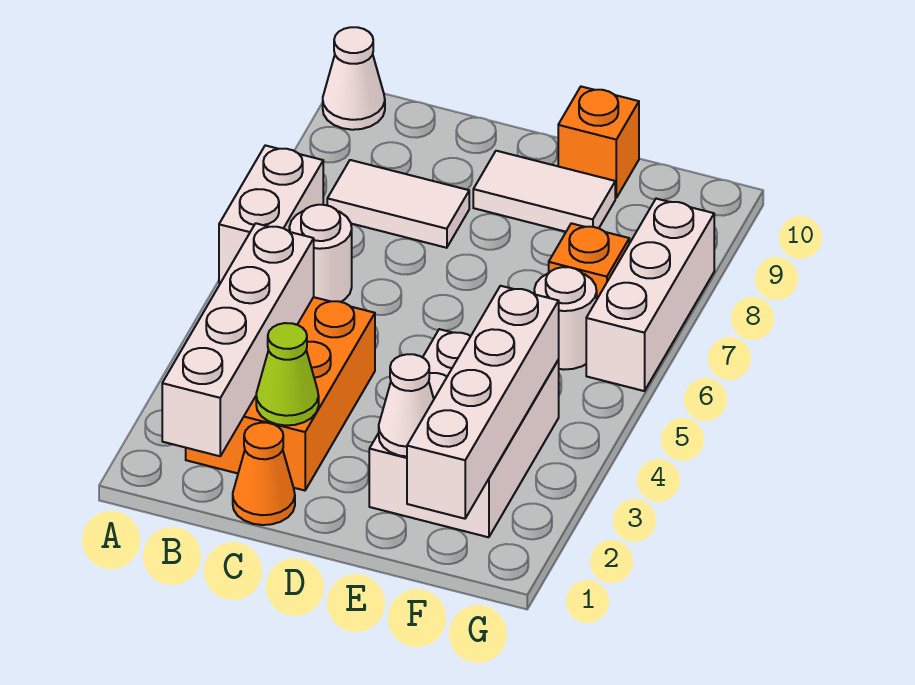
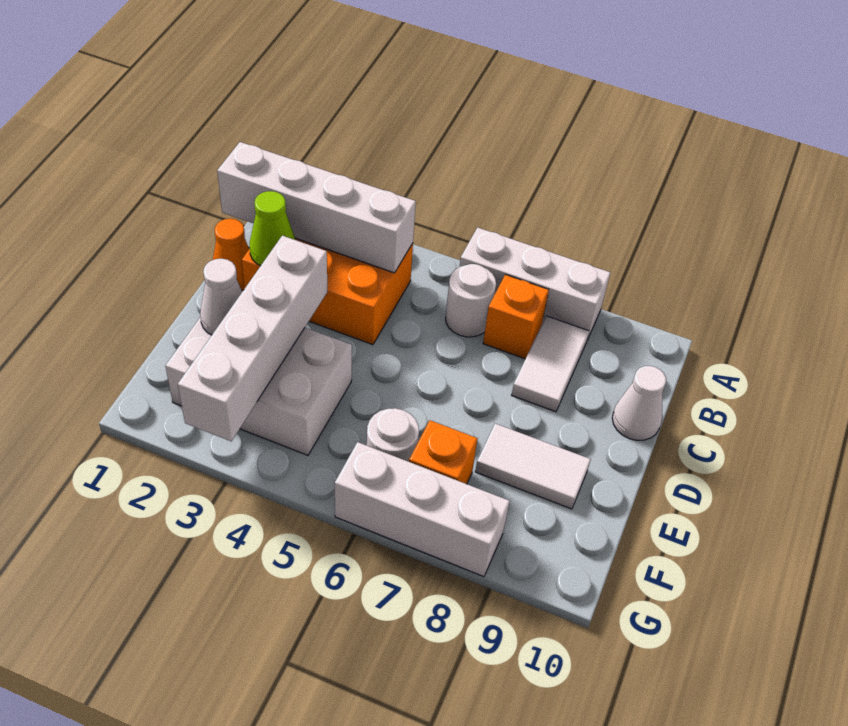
white brick A6:A7 level 1 -> white brick A6:A8 level 1
white cone A10 level 1 -> white cone C10 level 1
white tile D9:E9 level 1 -> white tile E8:E9 level 1
orange brick E10 level 1 -> orange brick B7 level 1
white brick F1:F4 level 2 -> white brick D3:G3 level 2

